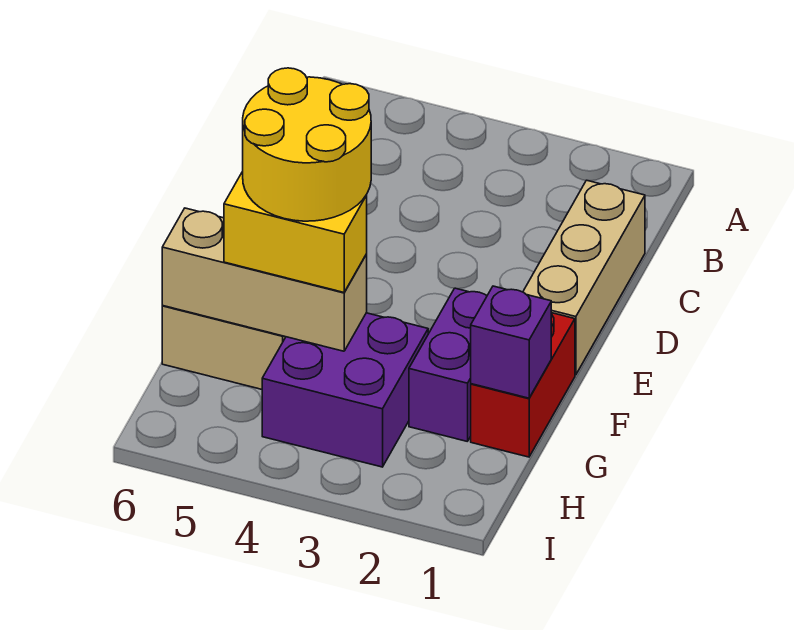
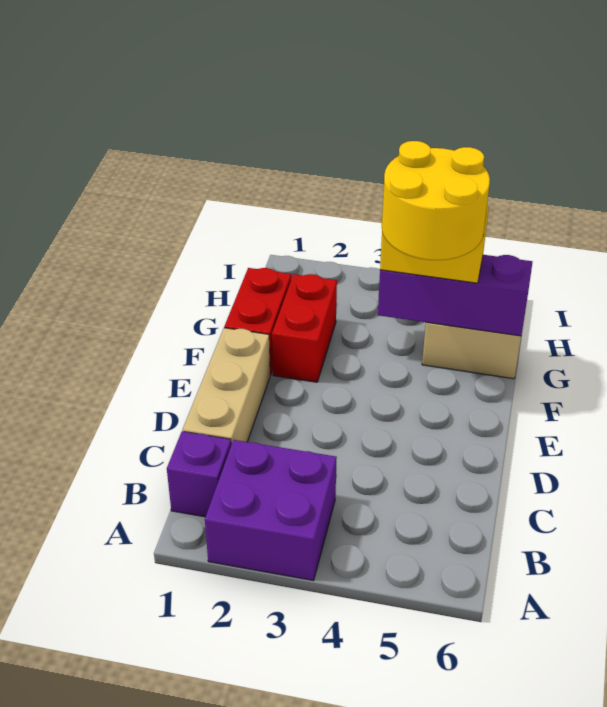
purple brick F2:G2 level 1 -> red brick F2:G2 level 1
purple brick G1 level 2 -> purple brick B1 level 1
purple brick G3:H4 level 1 -> purple brick A2:B3 level 1
tan brick G4:G6 level 2 -> purple brick G4:G6 level 2

